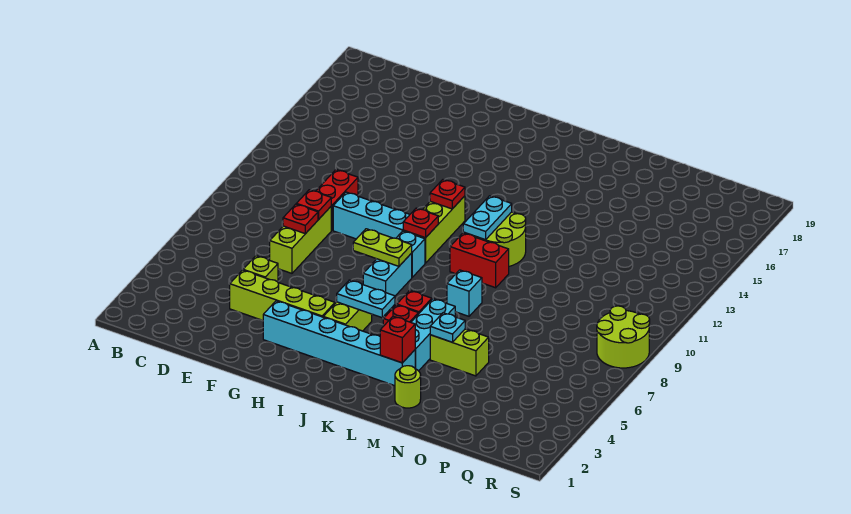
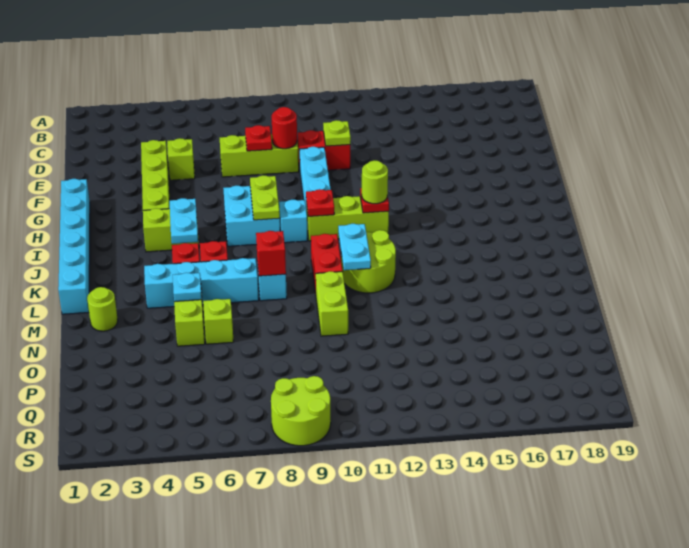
red plate E9 level 2 -> red round brick E9 level 2
none -> lime plate E11 level 2
cyan brick G3:L3 level 1 -> cyan brick G1:L1 level 1
cyan brick I7:I8 level 1 -> cyan brick H7:I8 level 1
none -> lime round brick I12 level 3
cyan plate K11:K12 level 2 -> cyan plate K11:L11 level 2
red brick L3 level 2 -> red brick L8 level 2
cyan brick L4:L6 level 1 -> cyan brick L4:L7 level 1
none -> lime brick M10:N10 level 1
none -> lime brick N6 level 1

